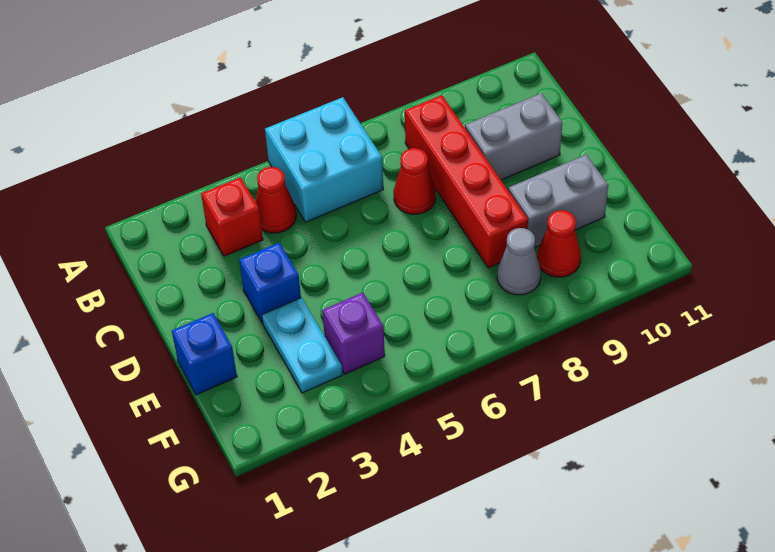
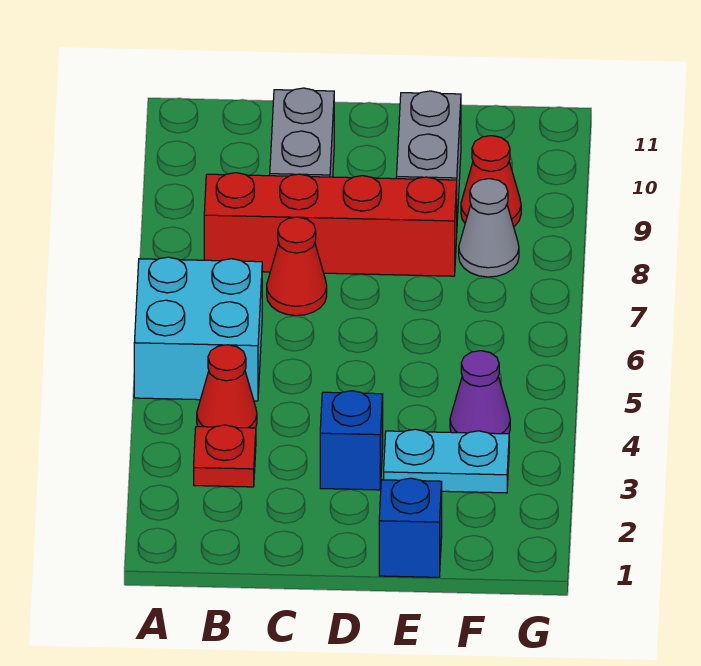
red brick B3 level 1 -> red plate B3 level 1
purple brick F4 level 1 -> purple cone F4 level 1

